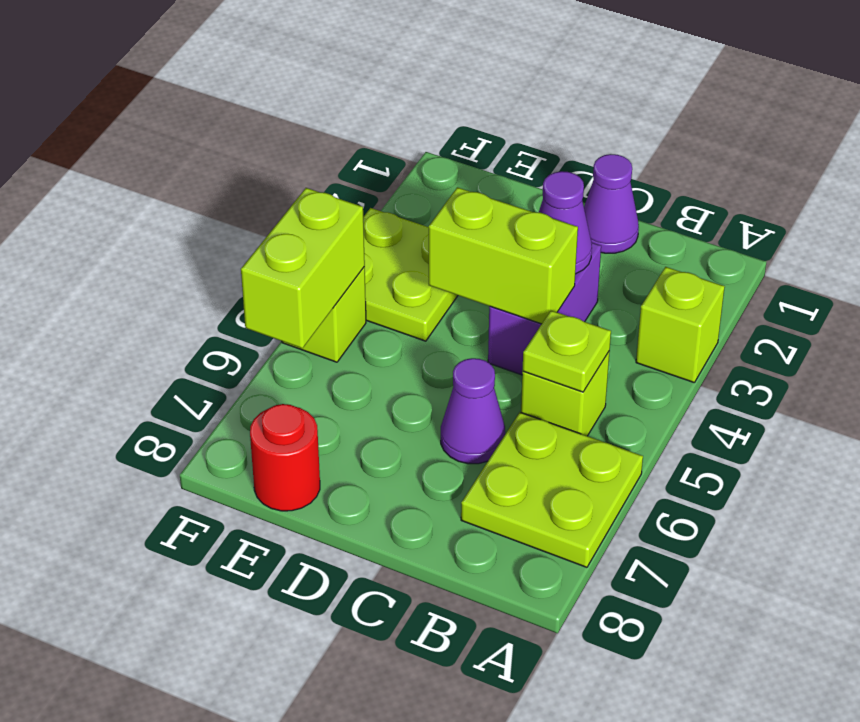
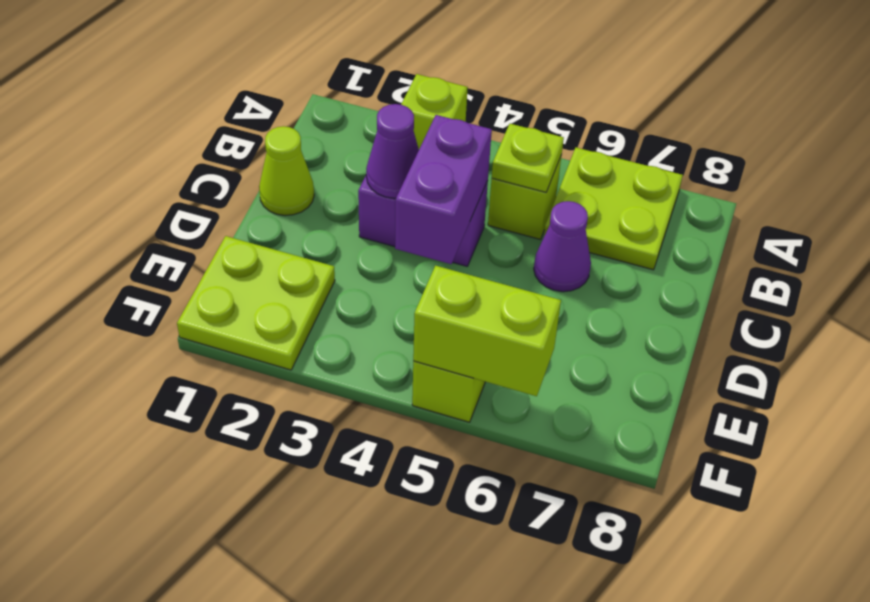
purple cone C1 level 1 -> lime cone C1 level 1
lime brick C4:D4 level 2 -> purple brick C4:D4 level 2
lime plate E3:F4 level 1 -> lime plate E1:F2 level 1
red round brick E8 level 1 -> none

